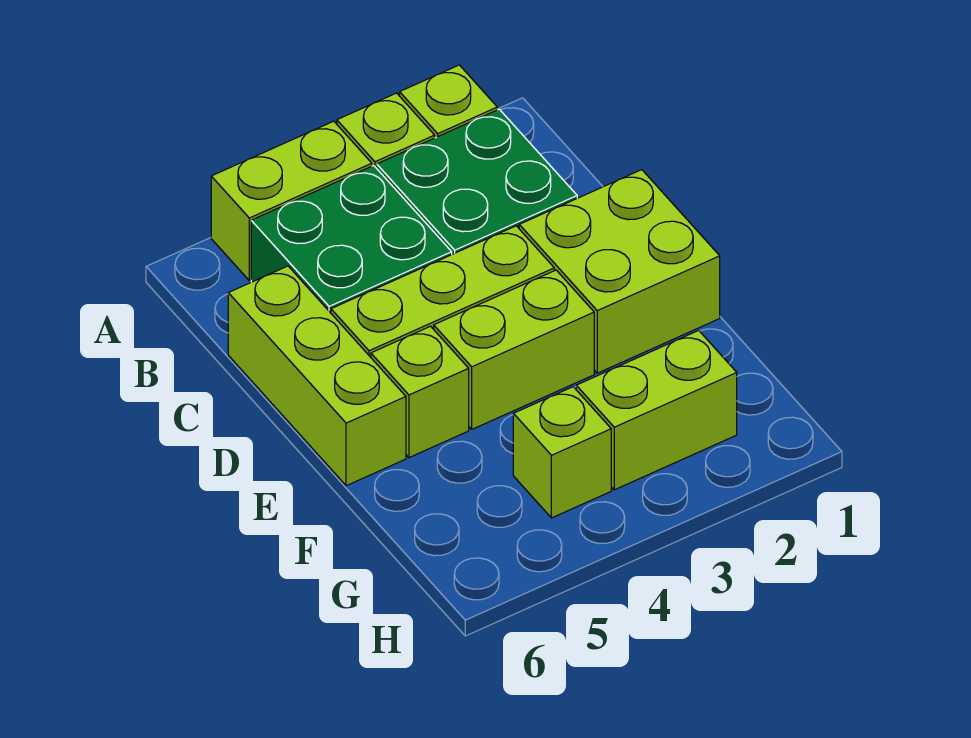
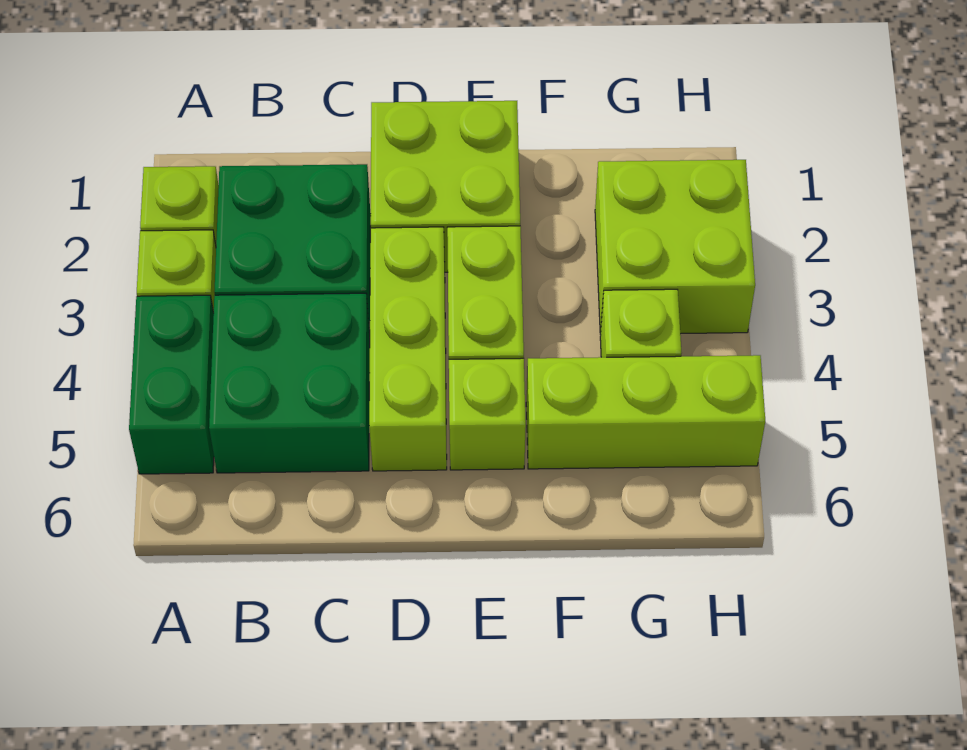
lime brick A4:A5 level 1 -> green brick A4:A5 level 1
lime brick C6:E6 level 1 -> lime brick F5:H5 level 1
lime brick G2:G3 level 1 -> lime brick G2:H3 level 1

